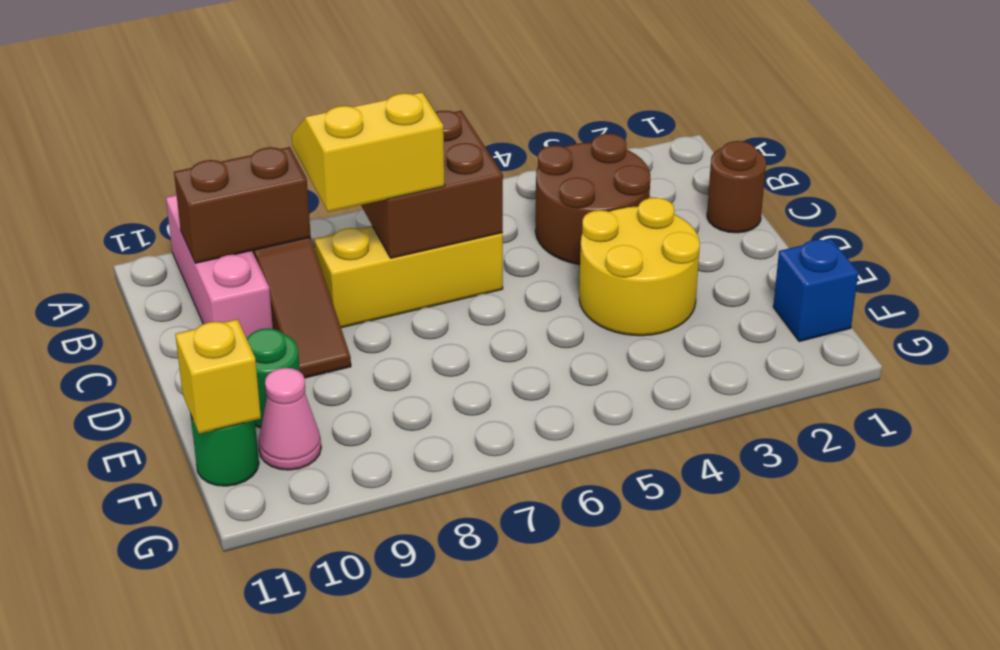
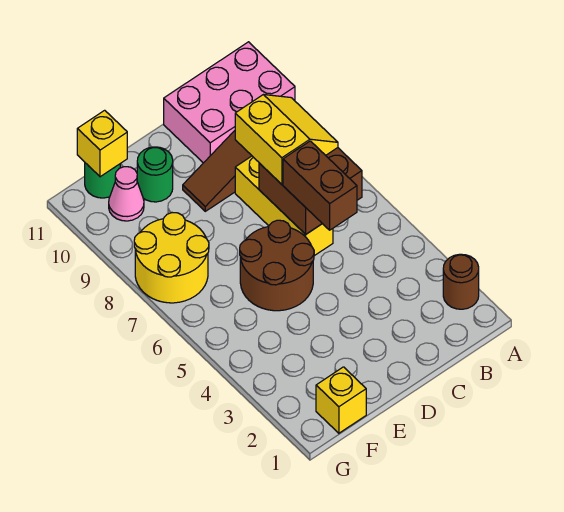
pink brick A10:C10 level 1 -> pink brick A10:C11 level 1
brown round brick B3:C4 level 1 -> brown round brick D5:E6 level 1
brown brick B9:B10 level 2 -> brown brick C5:C6 level 3
brown round brick C1 level 1 -> brown round brick A2 level 1
yellow round brick D3:E4 level 1 -> yellow round brick F7:G8 level 1
blue brick F1 level 1 -> yellow brick F1 level 1

